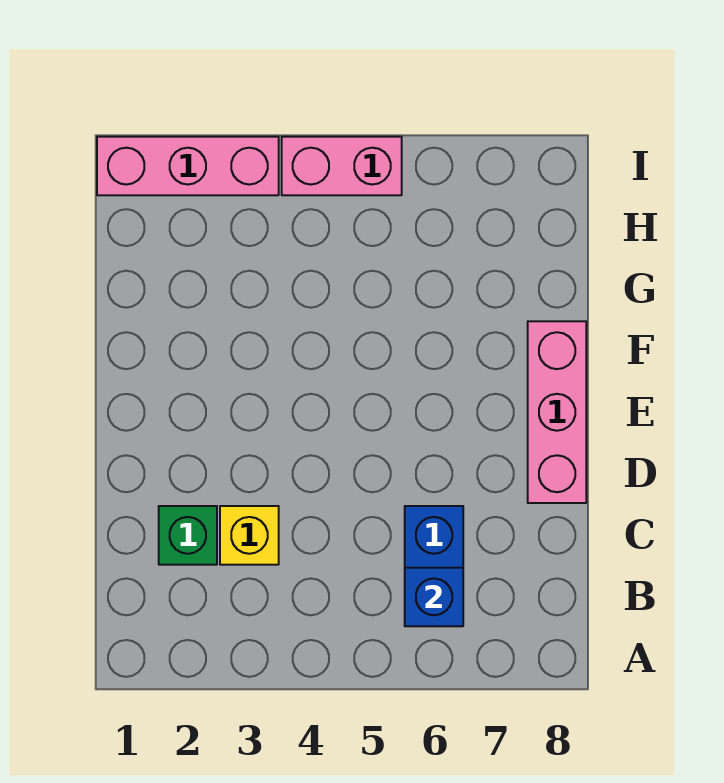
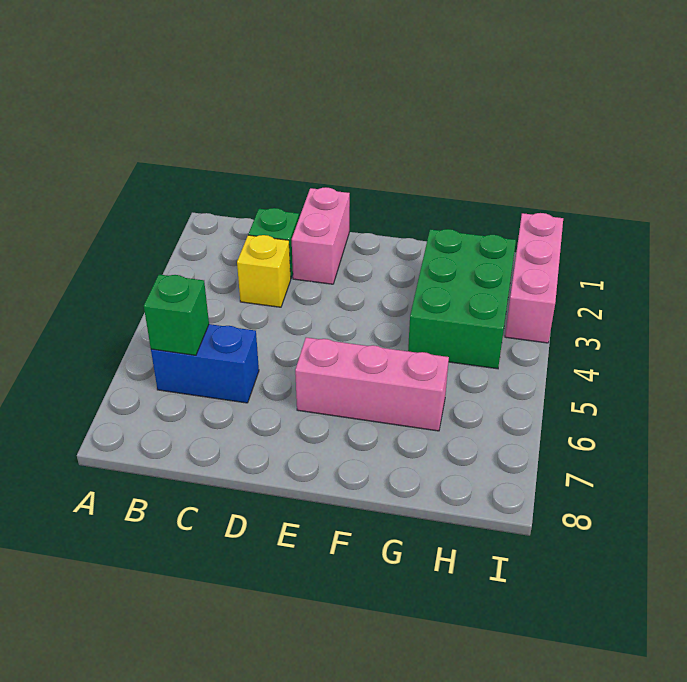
blue brick B6 level 2 -> green brick B6 level 2
pink brick D8:F8 level 1 -> pink brick E6:G6 level 1
none -> green brick G2:H4 level 1
pink brick I4:I5 level 1 -> pink brick D1:D2 level 1

